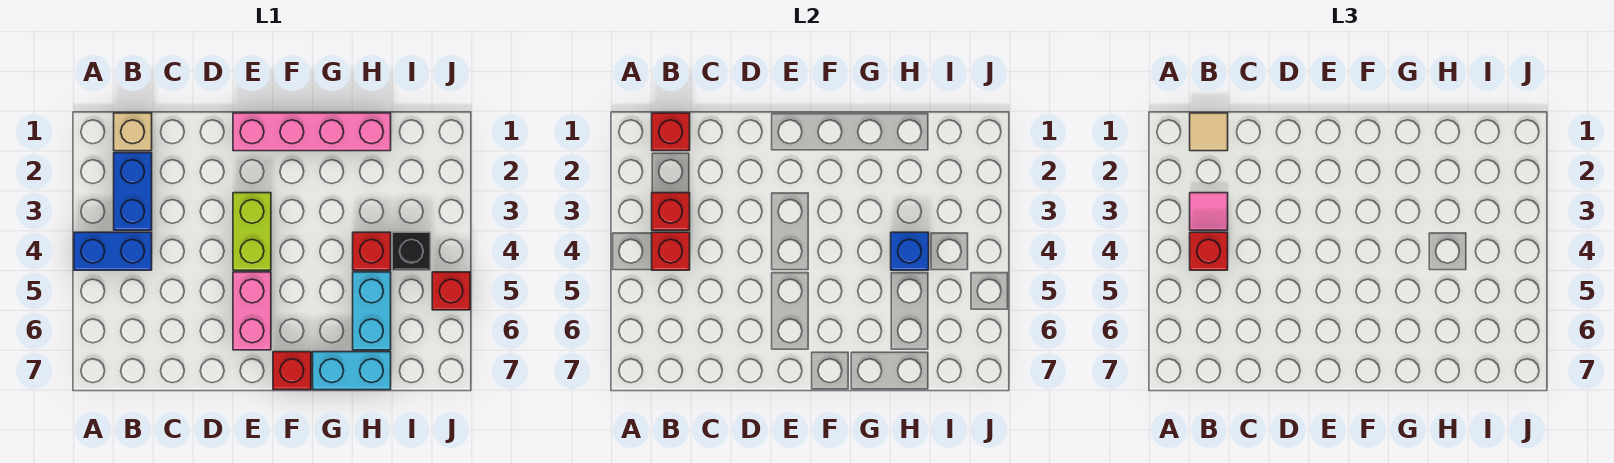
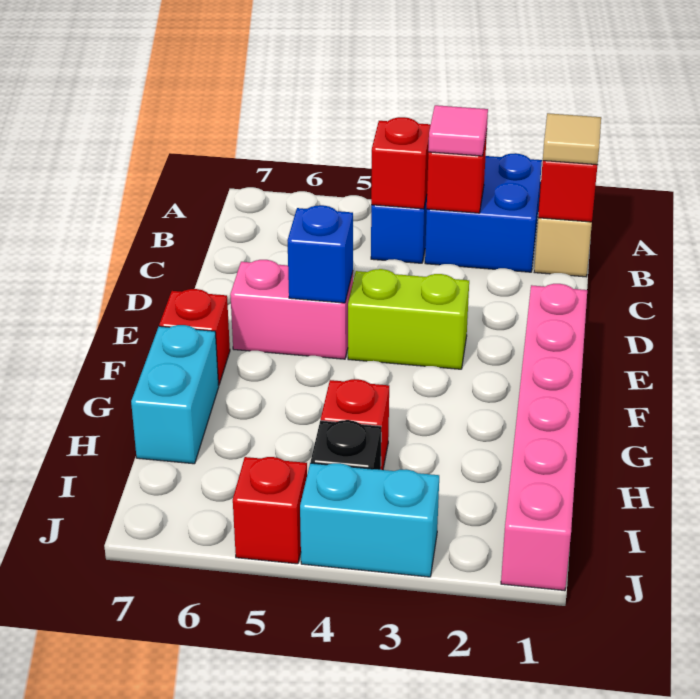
blue brick B2:B3 level 1 -> blue brick A2:B3 level 1
red brick B4 level 3 -> none
pink brick E1:H1 level 1 -> pink brick E1:J1 level 1
blue brick H4 level 2 -> blue brick E5 level 2
cyan brick H5:H6 level 1 -> cyan brick J3:J4 level 1

